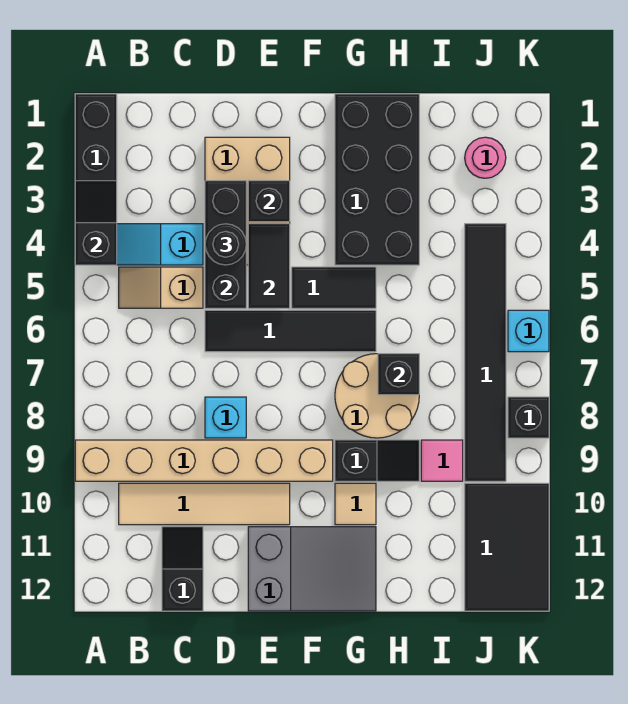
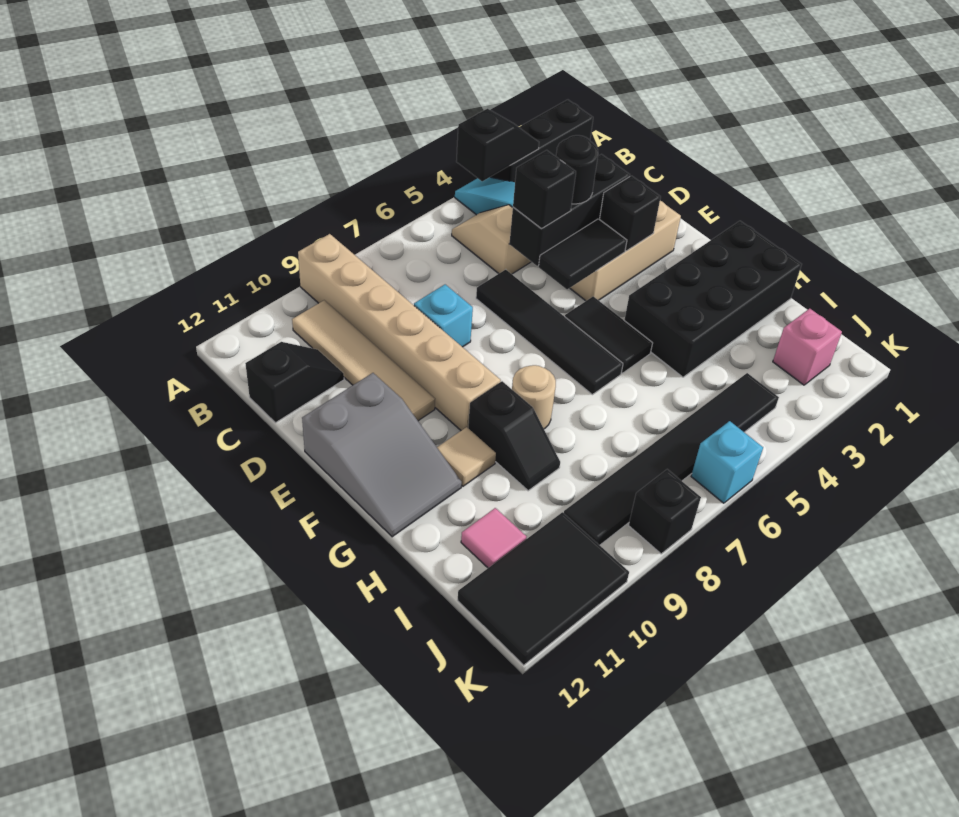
tan round brick G7:H8 level 1 -> tan round brick G8 level 1
black brick H7 level 2 -> black brick D5 level 3
pink tile I9 level 1 -> pink tile I11 level 1
pink round brick J2 level 1 -> pink brick J2 level 1

